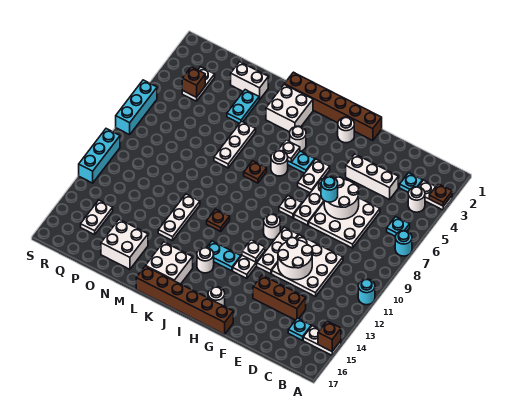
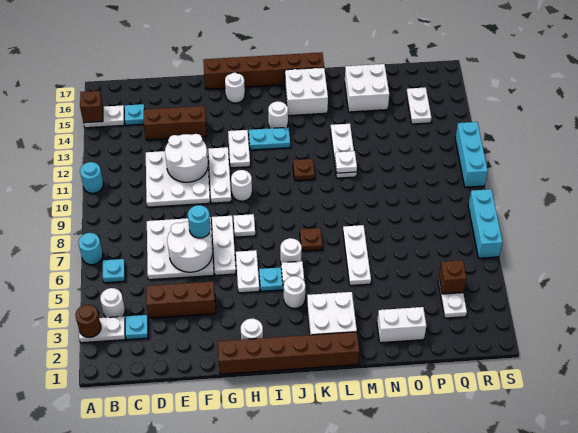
brown plate A3 level 2 -> brown round brick A3 level 2
white brick D4:F4 level 1 -> brown brick D4:F4 level 1
white plate H12 level 2 -> white plate M11 level 2
cyan plate N3:N4 level 1 -> none

